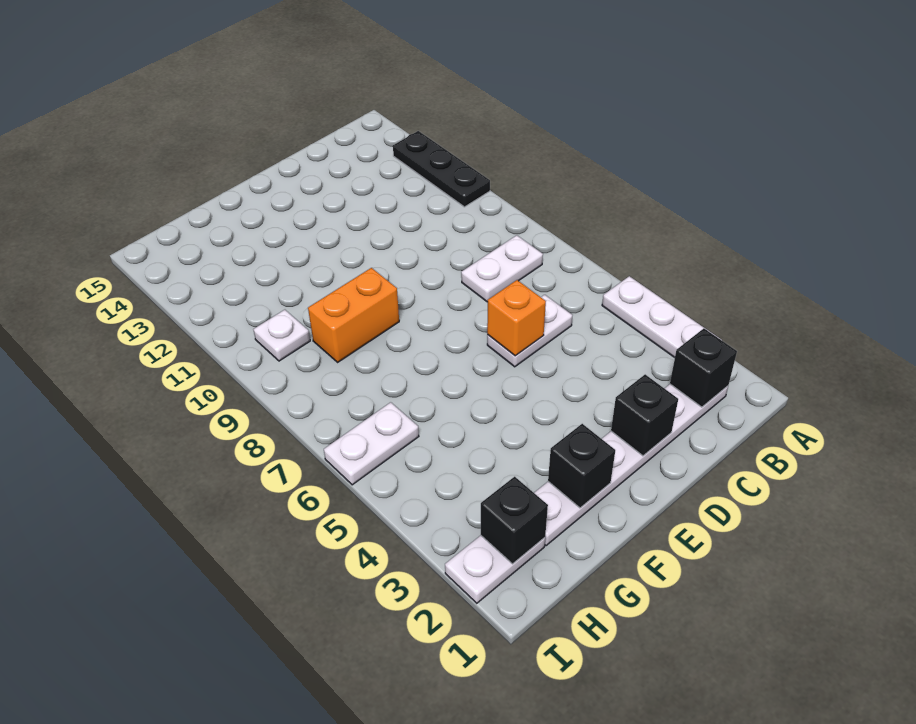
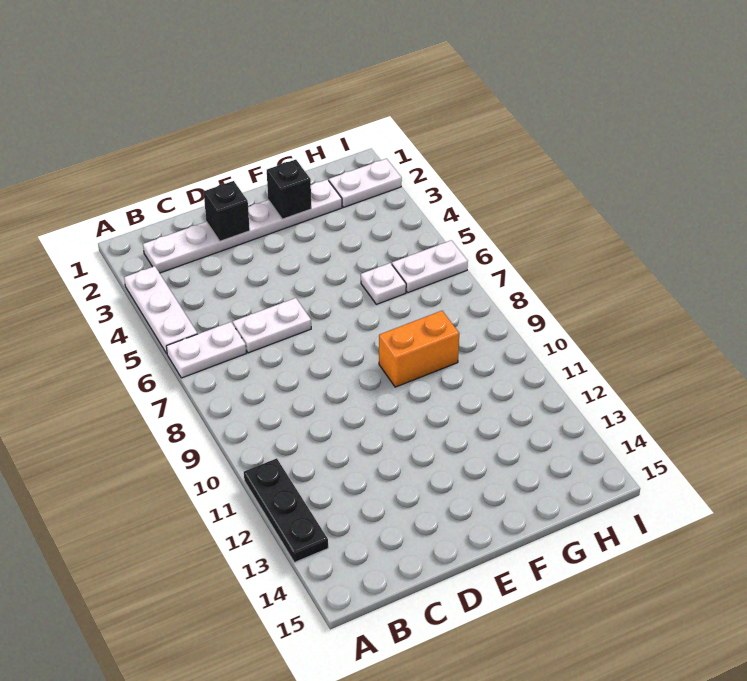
black brick B2 level 2 -> none
white plate B8:C8 level 1 -> white plate A6:B6 level 1
orange brick D6 level 2 -> none
black brick H2 level 2 -> none
white plate H10 level 1 -> white plate G6 level 1

